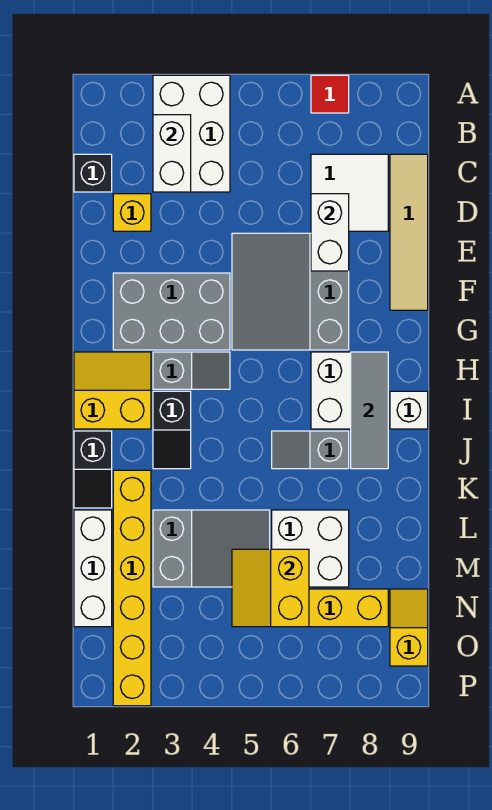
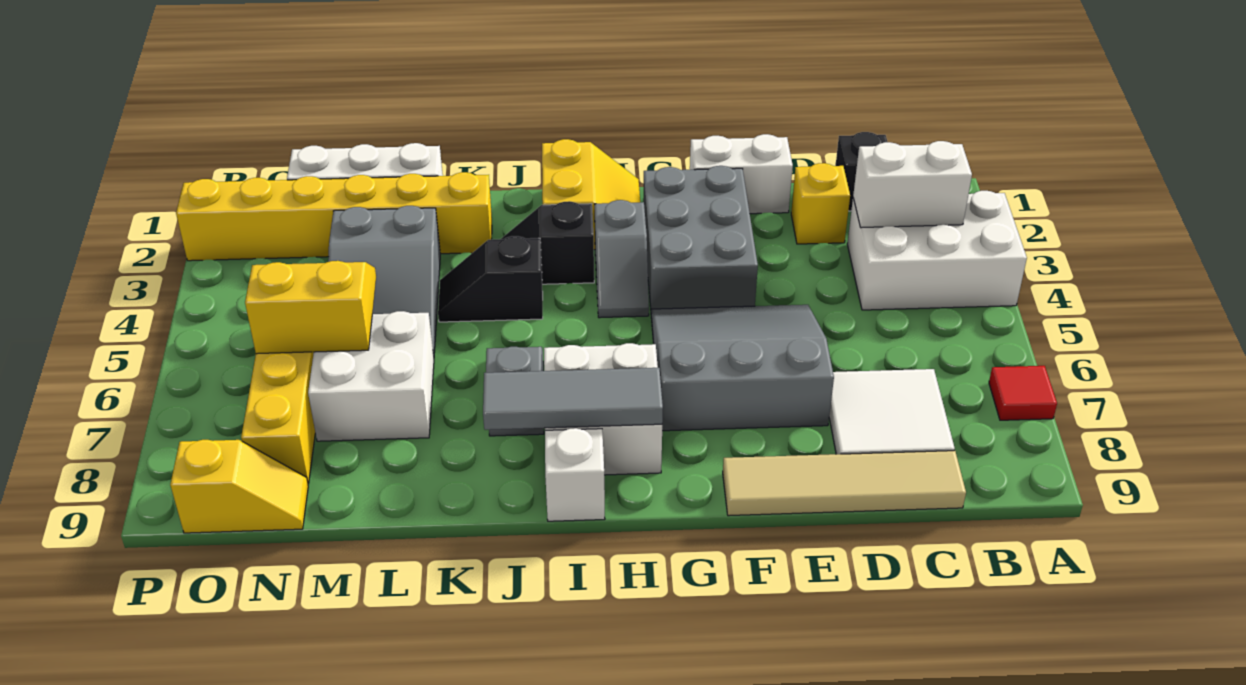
white brick D7:E7 level 2 -> white brick E1:F1 level 1
black slope J1:K1 level 1 top J -> black slope J4:K4 level 1 top J

